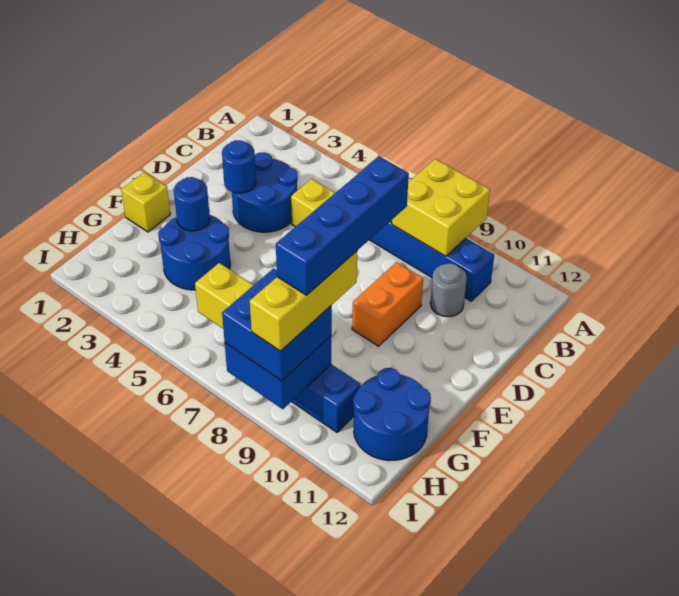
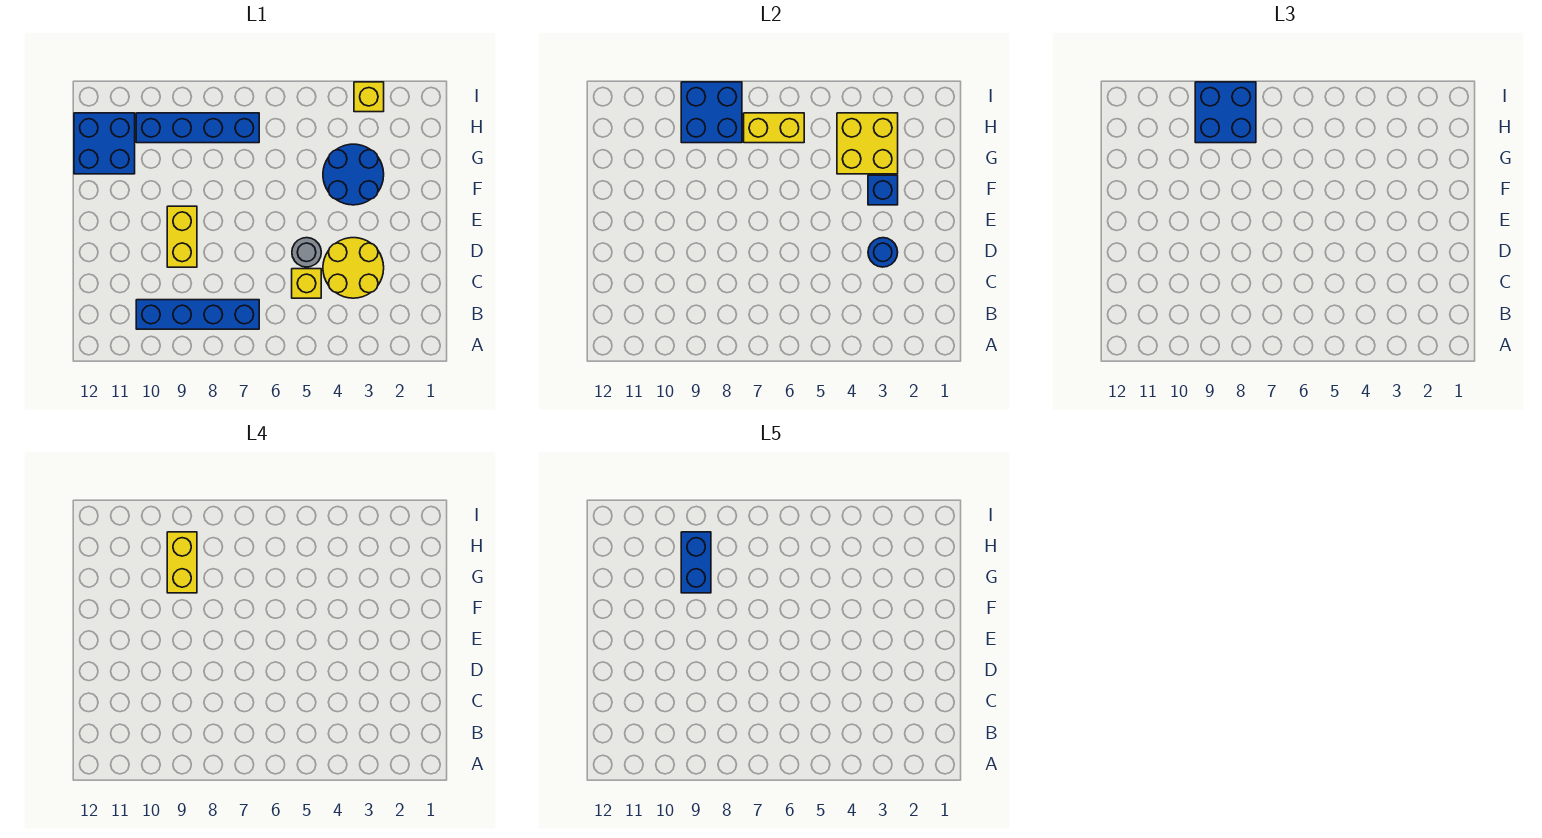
yellow brick A8:B9 level 2 -> yellow brick G3:H4 level 2
blue round brick C3:D4 level 1 -> yellow round brick C3:D4 level 1
grey round brick C10 level 1 -> grey round brick D5 level 1
orange brick D9:E9 level 1 -> yellow brick D9:E9 level 1
blue brick E9:H9 level 5 -> blue brick G9:H9 level 5
yellow brick F1 level 1 -> yellow brick I3 level 1
blue round brick F3 level 2 -> blue brick F3 level 2
yellow brick G9:I9 level 4 -> yellow brick G9:H9 level 4
blue round brick G11:H12 level 1 -> blue brick G11:H12 level 1

